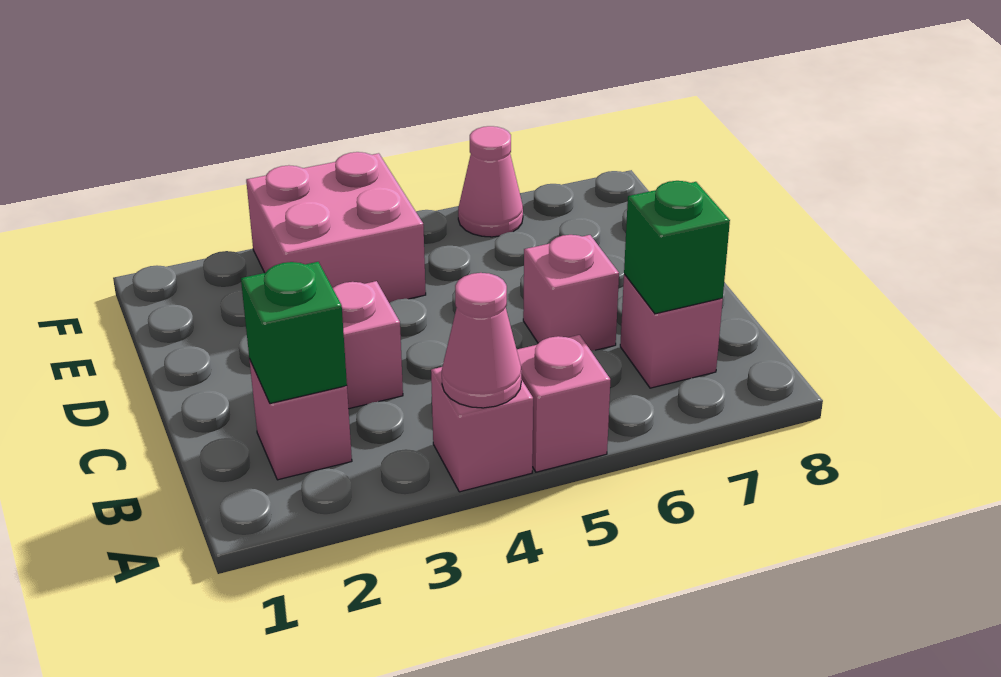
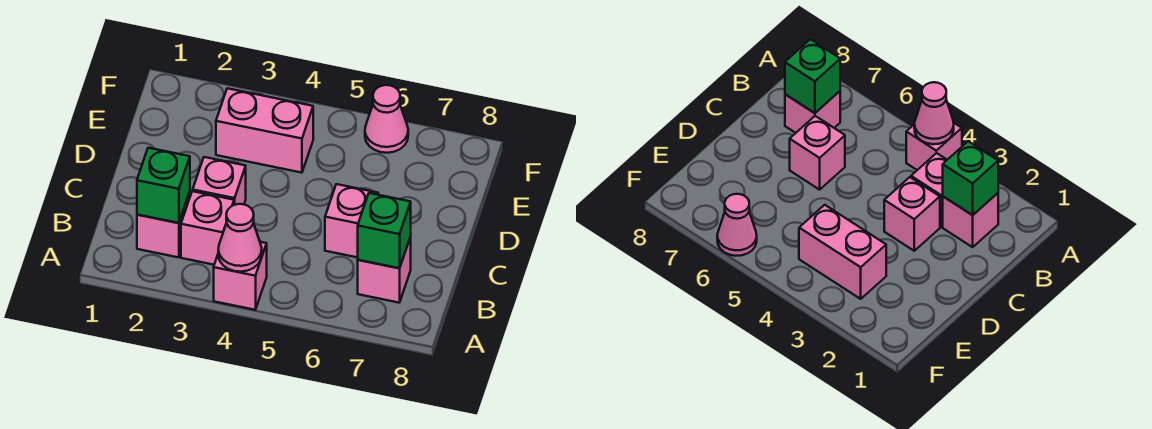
pink brick A5 level 1 -> pink brick B3 level 1
pink brick E3:F4 level 1 -> pink brick E3:E4 level 1

